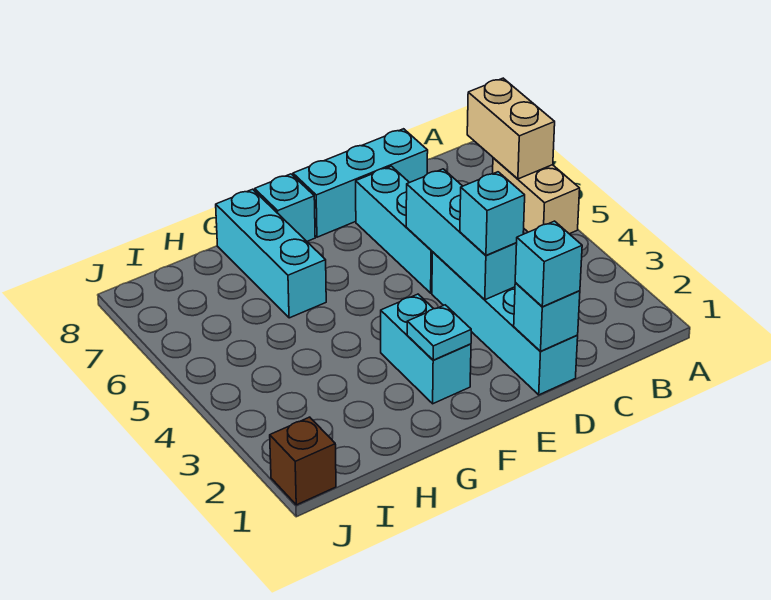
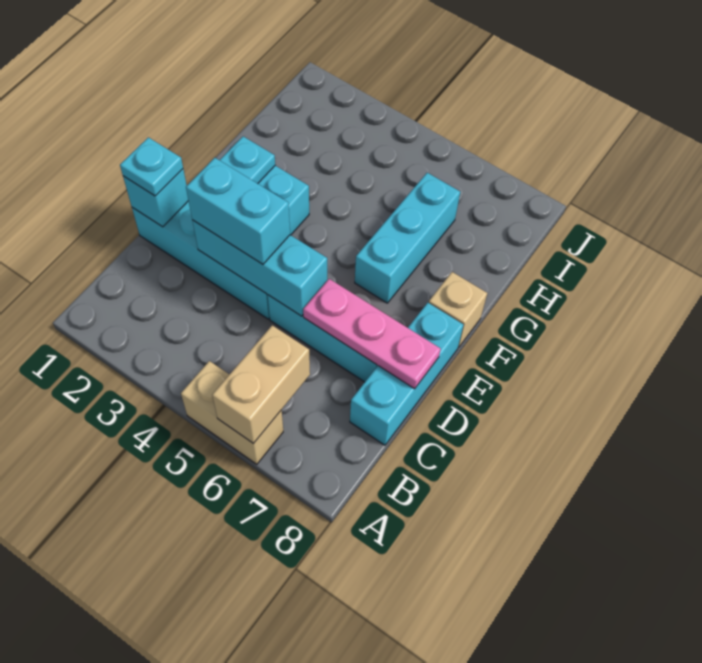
tan brick A6:A7 level 2 -> tan brick A6:B6 level 2
cyan brick D1 level 3 -> cyan plate D1 level 3
cyan brick D3 level 3 -> cyan brick D3:D4 level 3
none -> pink plate D6:D8 level 2
cyan brick F8 level 1 -> tan brick F8 level 1
cyan brick G6:G8 level 1 -> cyan brick F6:H6 level 1
brown brick J1 level 1 -> none

